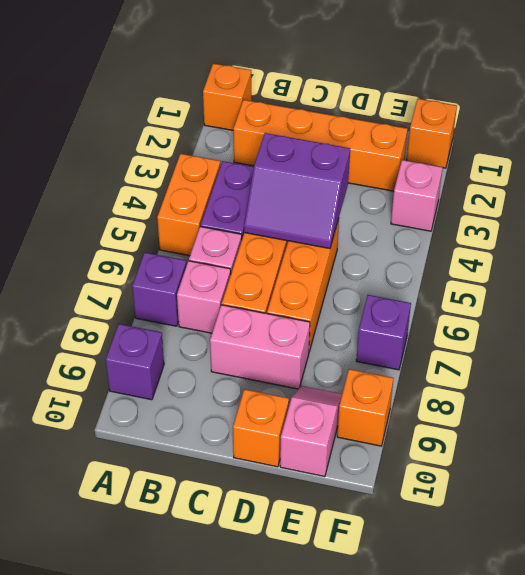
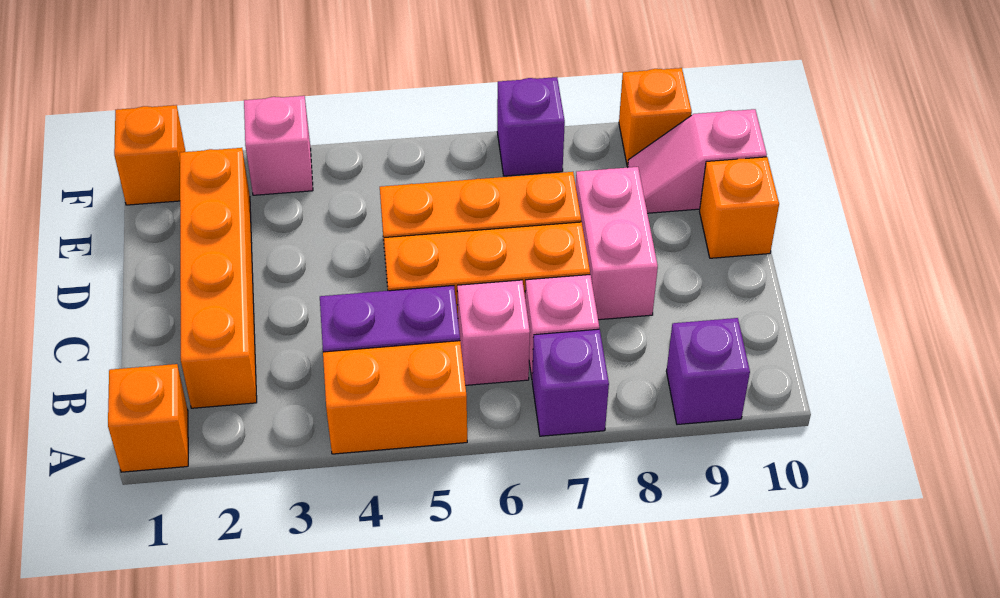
purple slope C4:D5 level 2 top 4 -> none

